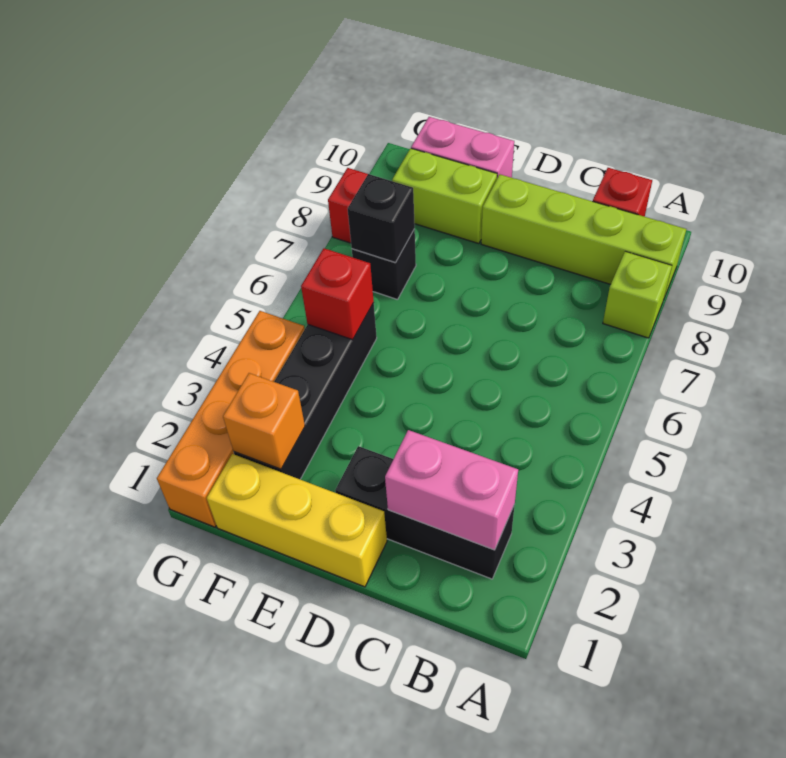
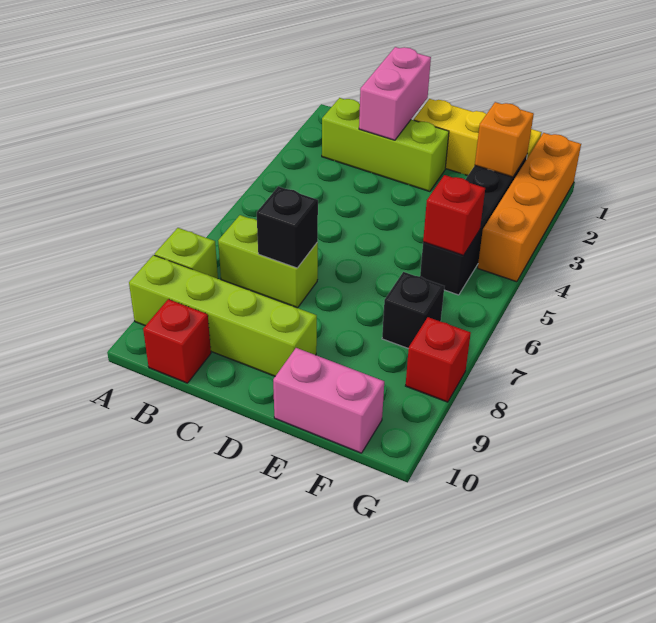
black brick B2:D2 level 1 -> lime brick B2:D2 level 1
pink brick B2:C2 level 2 -> pink brick C1:C2 level 2
lime brick E9:F9 level 1 -> lime brick B7:C7 level 1
black brick F7 level 2 -> black brick C7 level 2

